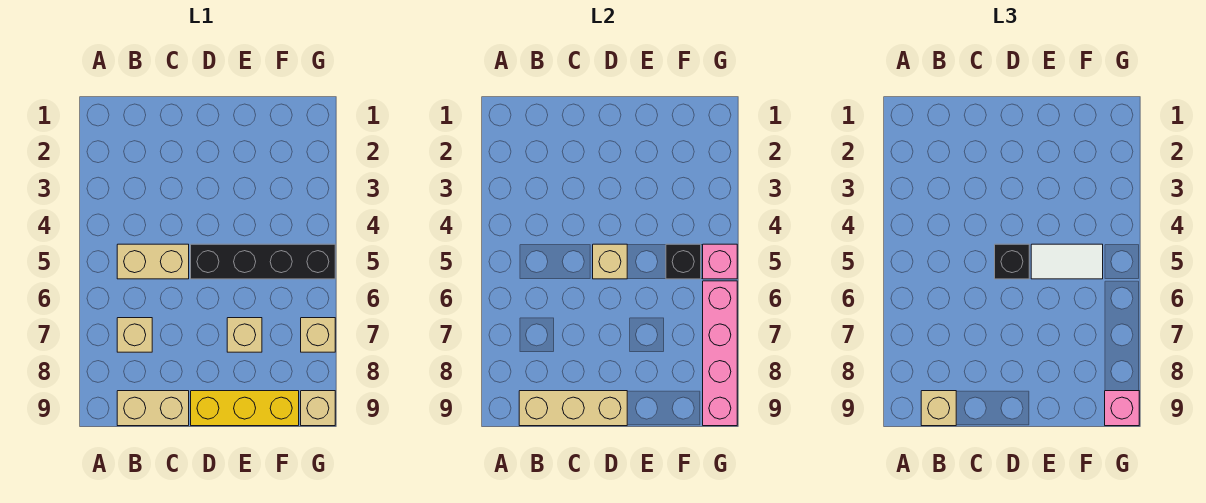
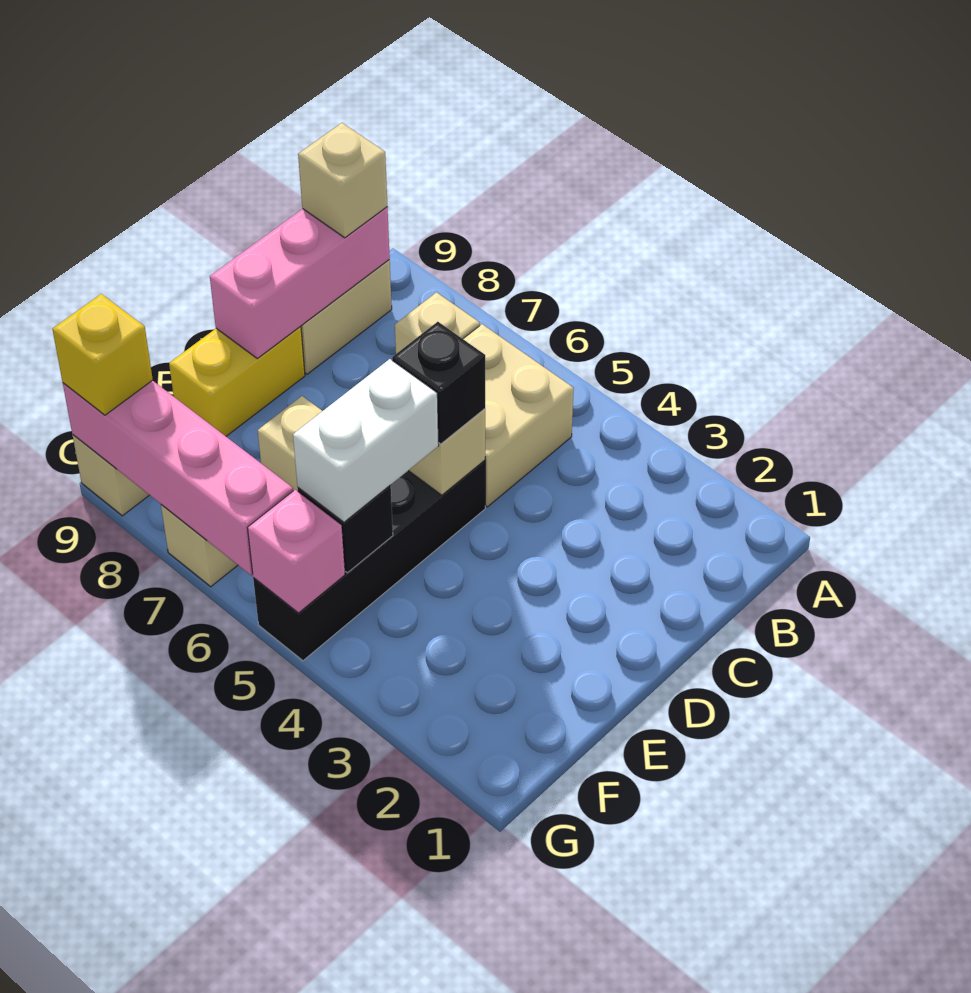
tan brick B5:C5 level 1 -> tan brick B5:C6 level 1
tan brick B9:D9 level 2 -> pink brick B9:D9 level 2
yellow brick D9:F9 level 1 -> yellow brick D9:E9 level 1
white tile E5:F5 level 3 -> white brick E5:F5 level 3
pink brick G9 level 3 -> yellow brick G9 level 3

